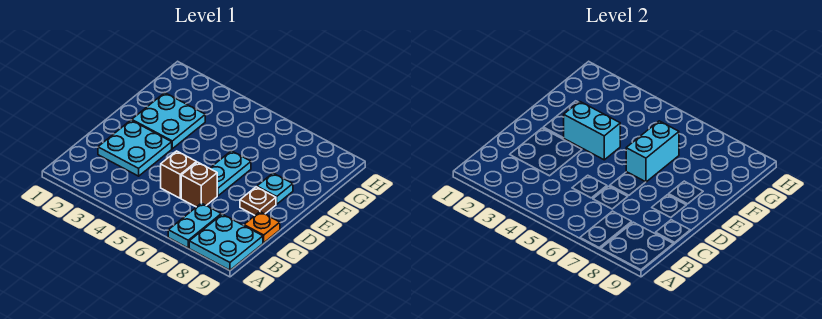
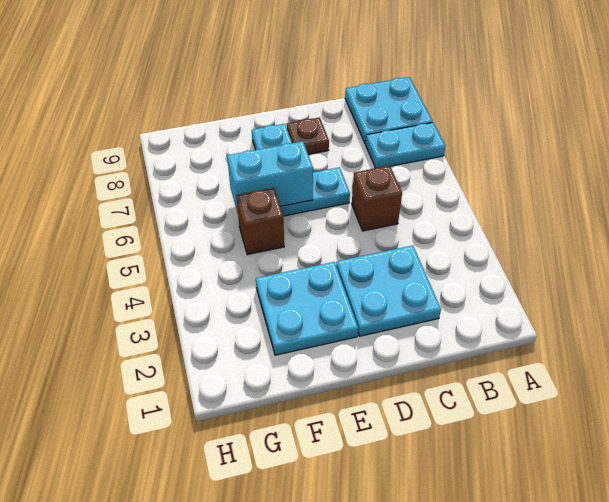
brown brick C6 level 1 -> brown brick F5 level 1
orange plate C9 level 1 -> none
cyan brick E3:E4 level 2 -> none

